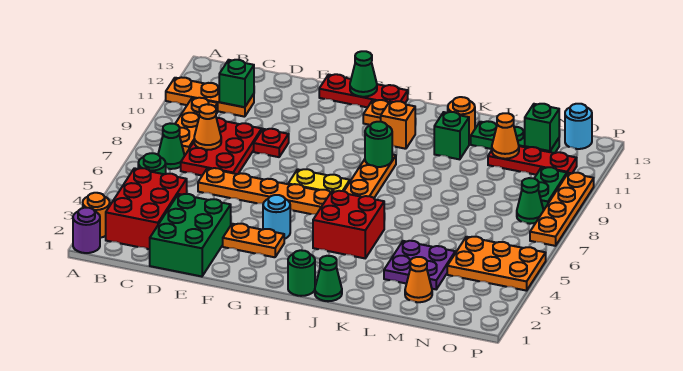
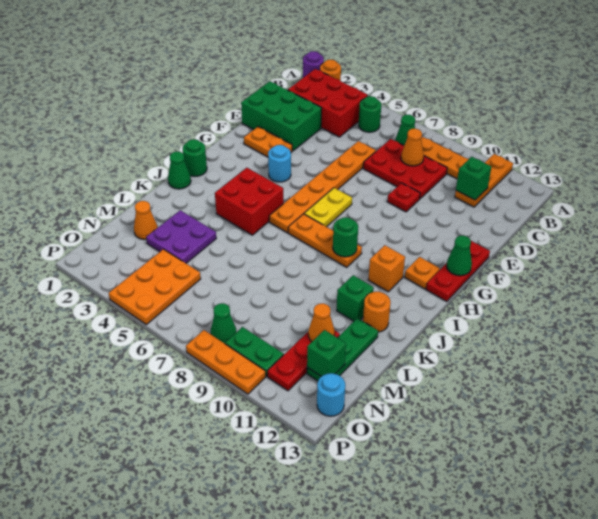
orange plate F3:G3 level 1 -> orange plate F2:F3 level 1
orange plate P7:P10 level 1 -> orange plate P8:P10 level 1

